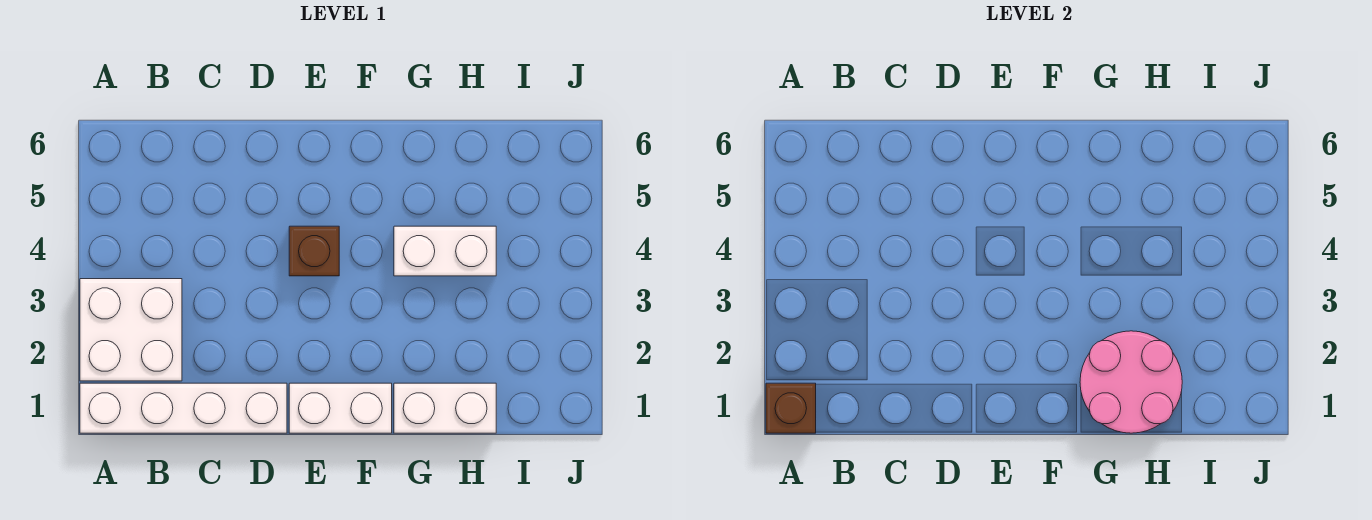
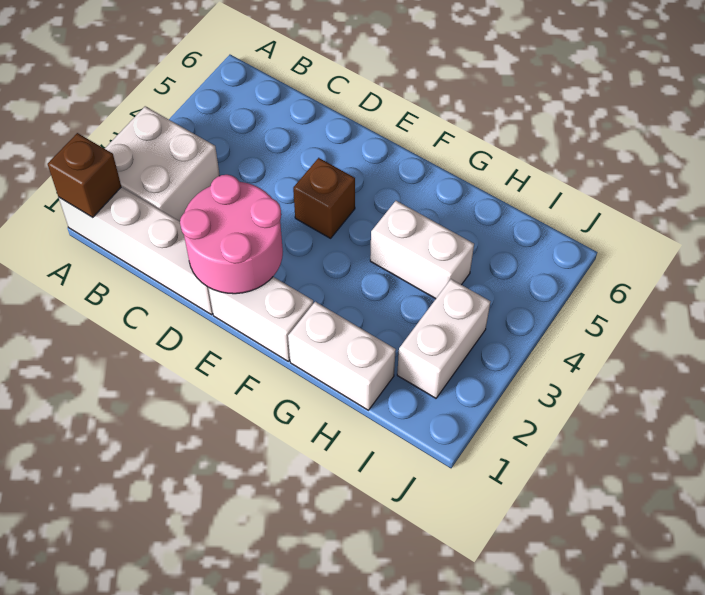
pink round brick G1:H2 level 2 -> pink round brick D1:E2 level 2
none -> white brick I2:I3 level 1

